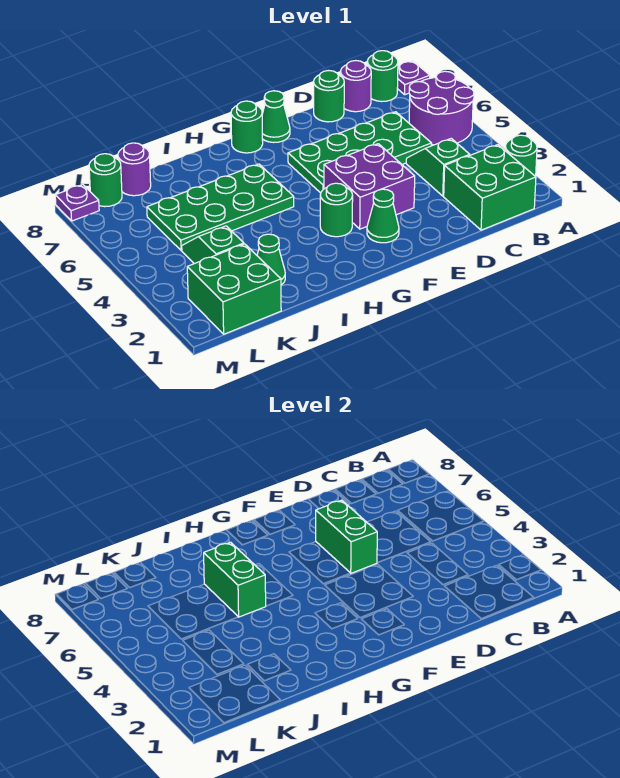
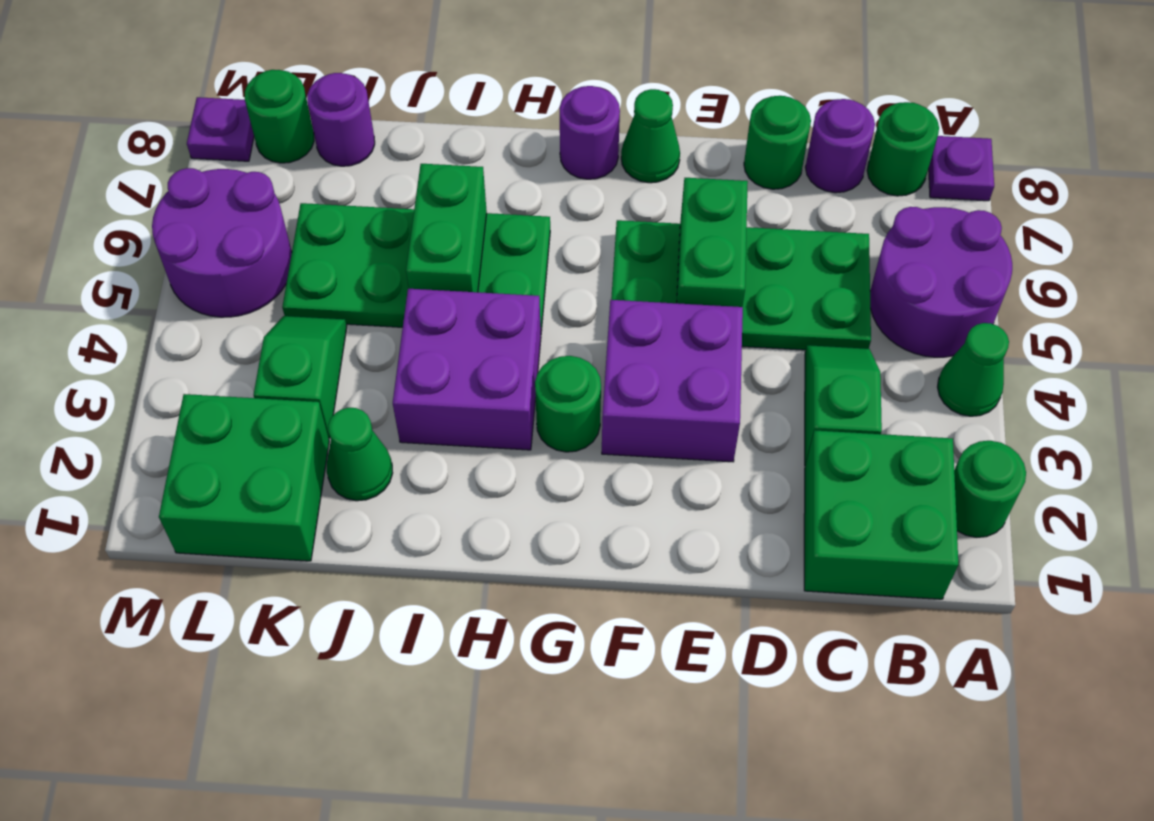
green cone F2 level 1 -> green cone A4 level 1
green round brick G8 level 1 -> purple round brick G8 level 1
none -> purple brick H3:I4 level 1
none -> purple round brick L5:M6 level 1

